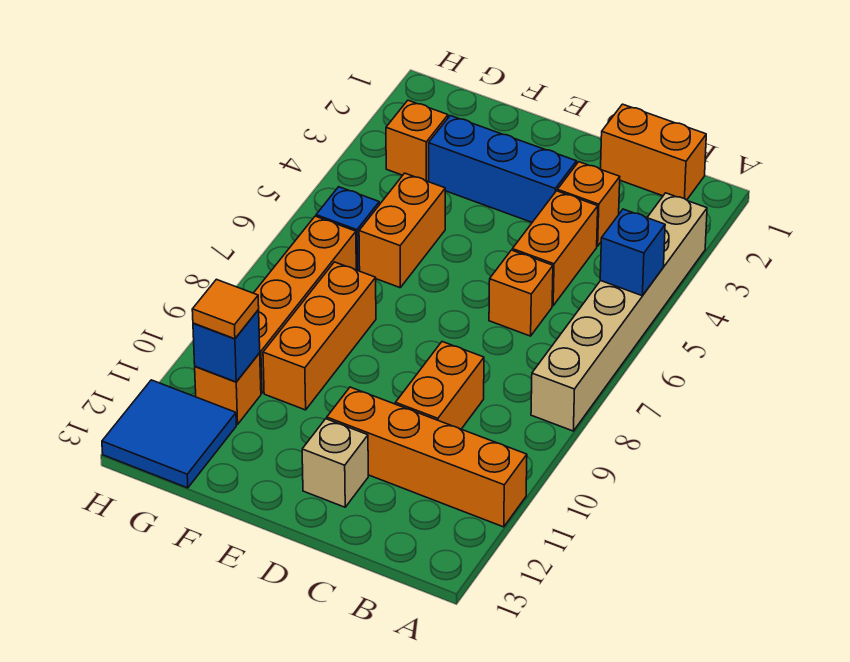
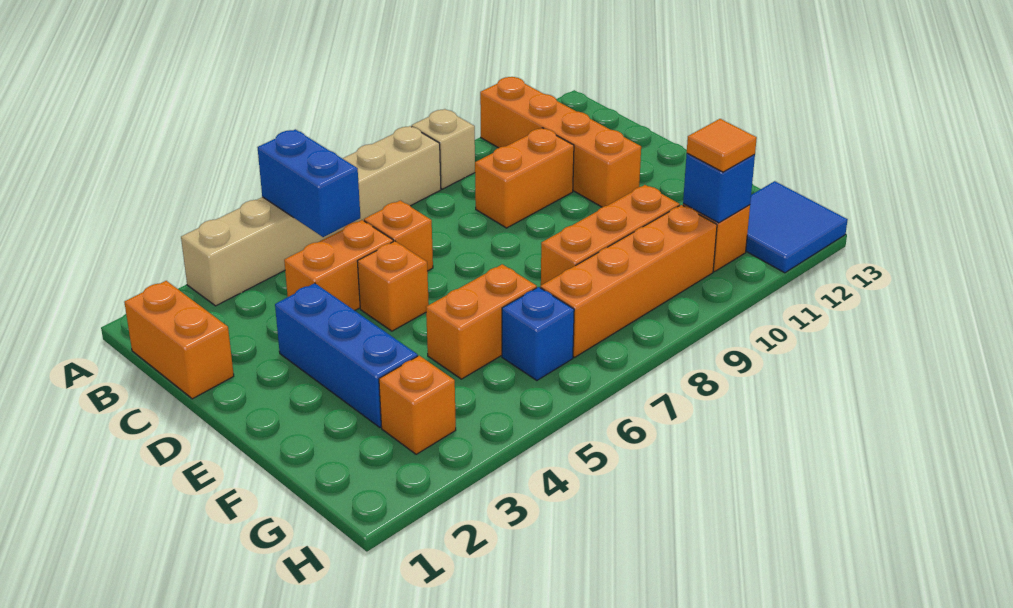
blue brick A5 level 2 -> blue brick A5:B5 level 2
orange brick C3 level 1 -> orange brick D5 level 1
tan brick D12 level 1 -> tan brick A9 level 1

